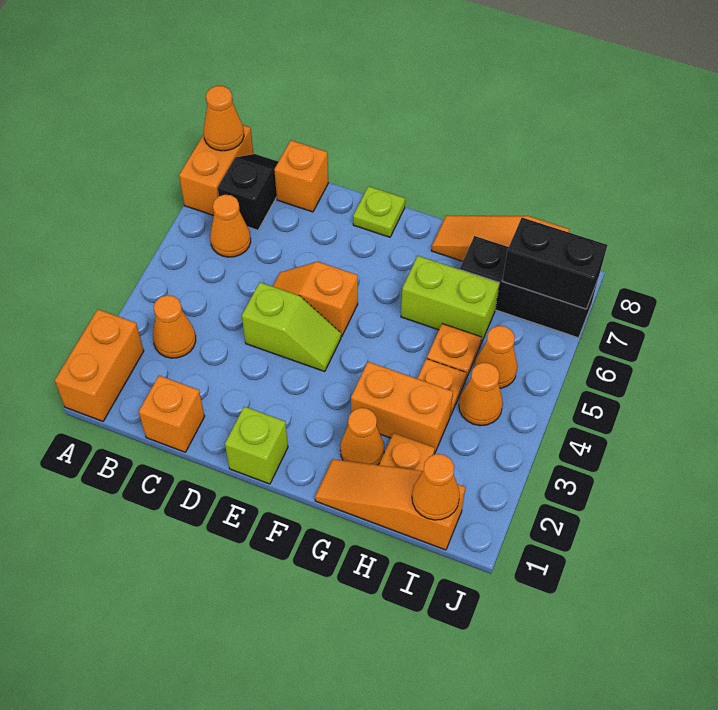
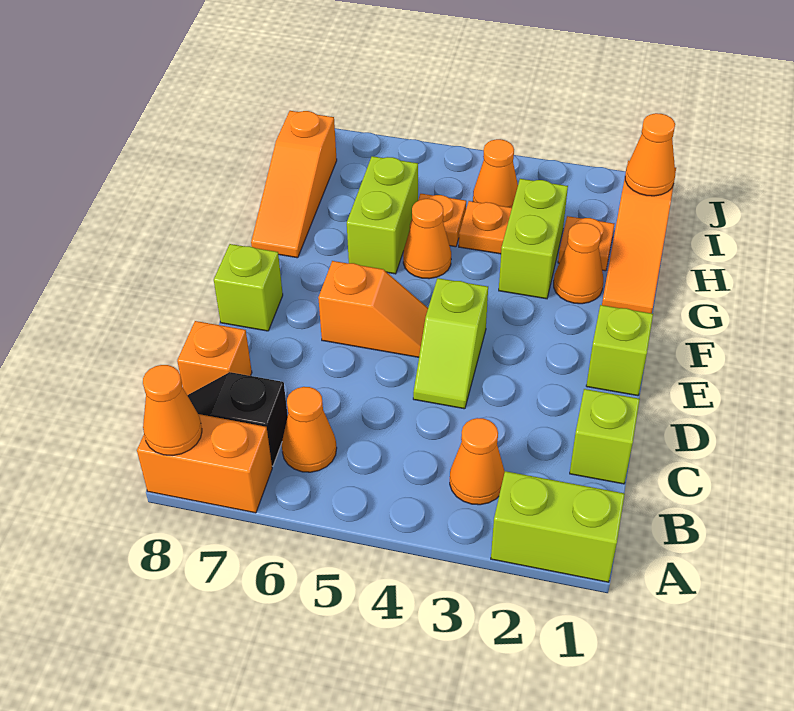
orange brick A1:A2 level 1 -> lime brick A1:A2 level 1
orange brick C1 level 1 -> lime brick C1 level 1
lime slope D4:E4 level 1 top D -> lime slope D4:E4 level 1 top E
orange slope D5:E5 level 1 top E -> orange slope E5:E6 level 1 top 6
lime plate E8 level 1 -> lime brick E8 level 1
orange brick G3:H3 level 1 -> lime brick G3:H3 level 1
black brick H7:J7 level 1 -> none
orange cone I5 level 1 -> orange cone G5 level 1
black brick I7:J7 level 2 -> none

